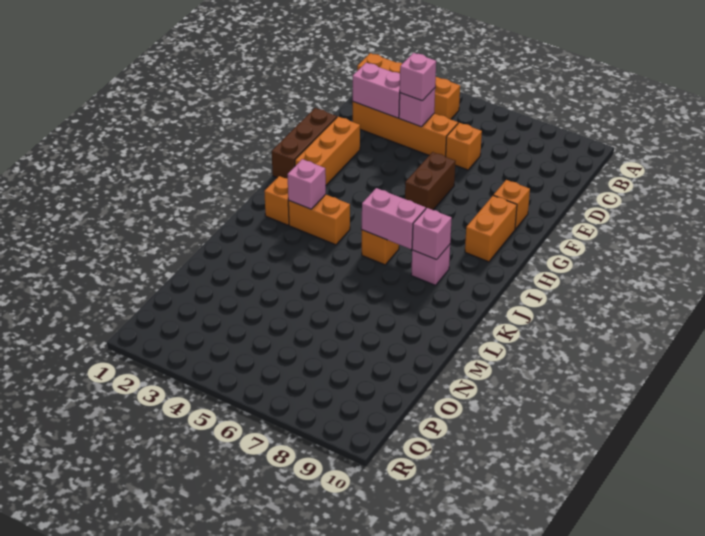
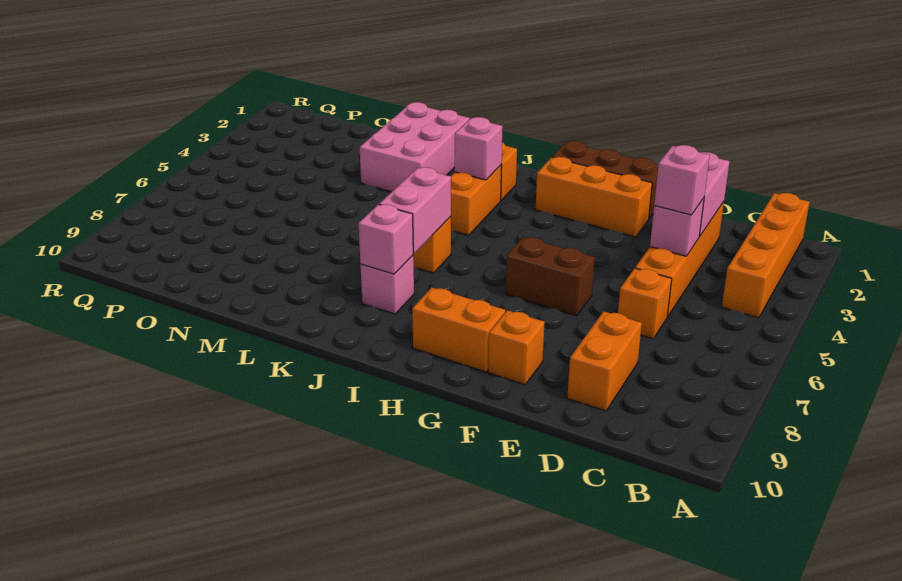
none -> orange brick D8:D9 level 1
none -> pink brick L1:M3 level 1

